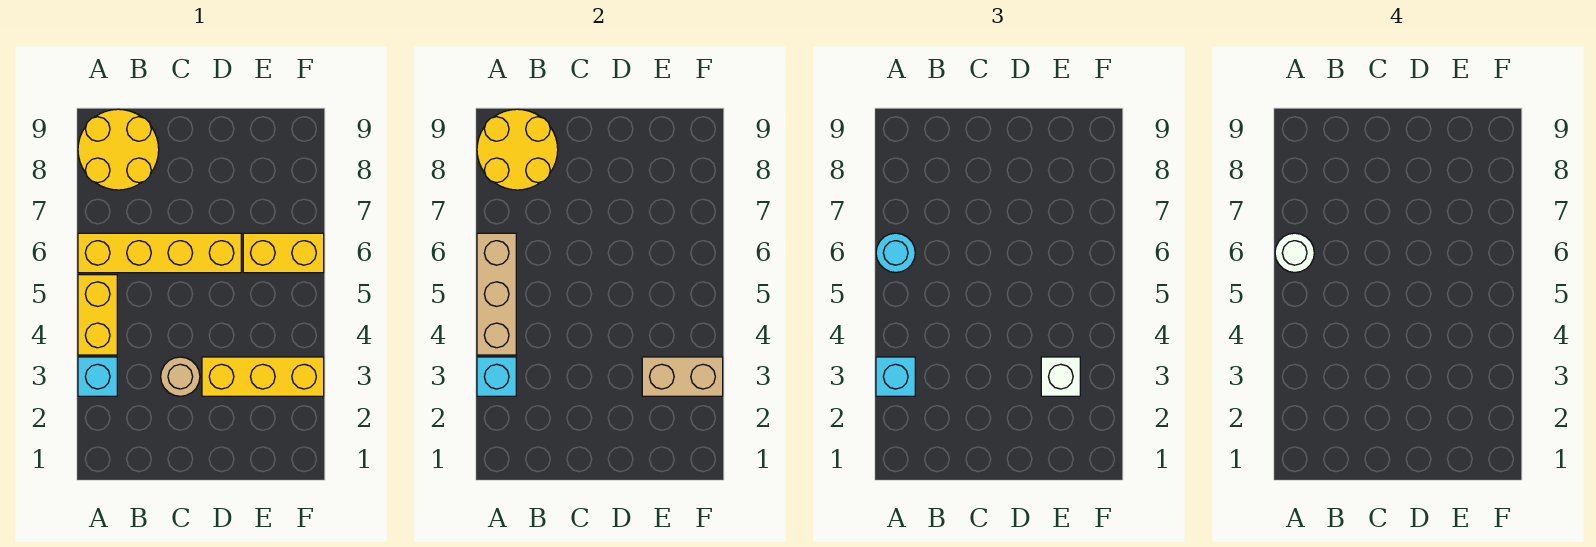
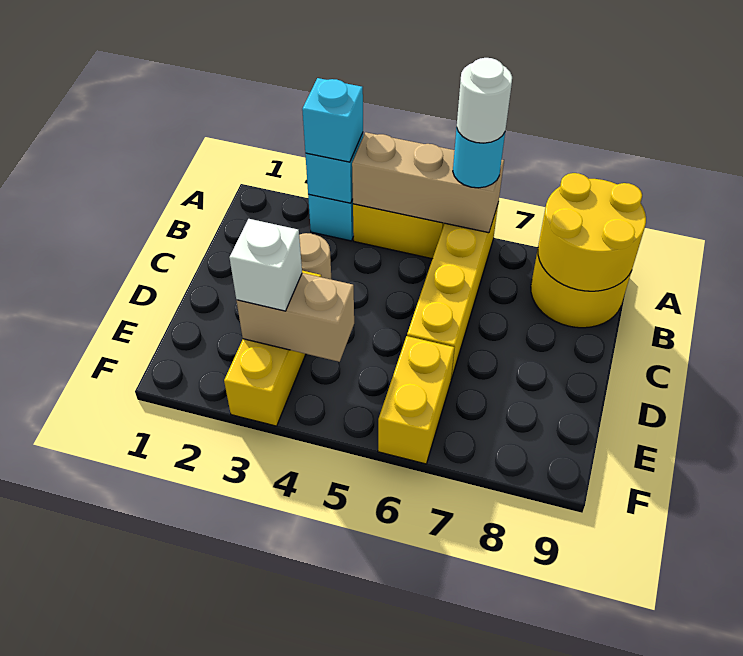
tan brick E3:F3 level 2 -> tan brick E3:E4 level 2

